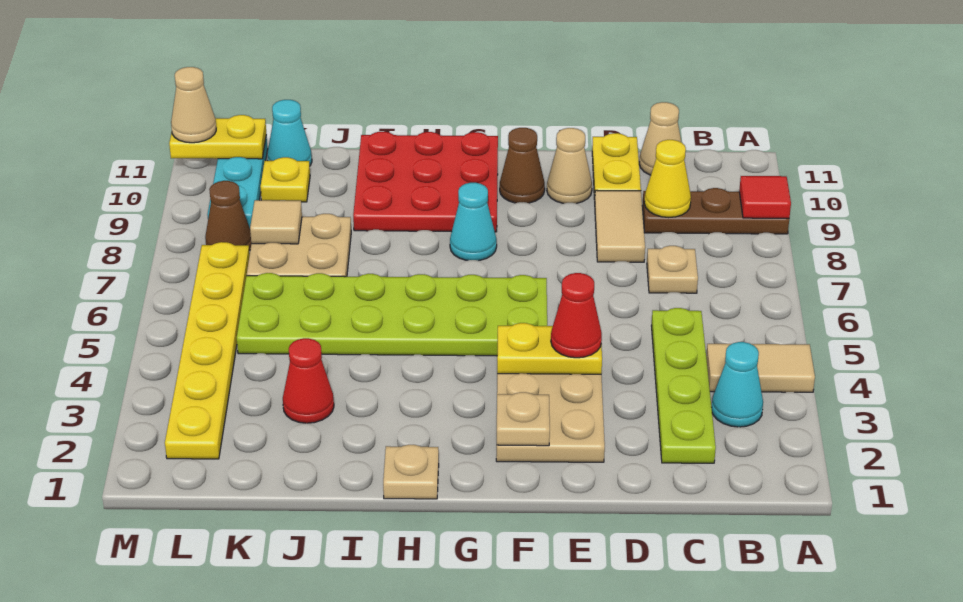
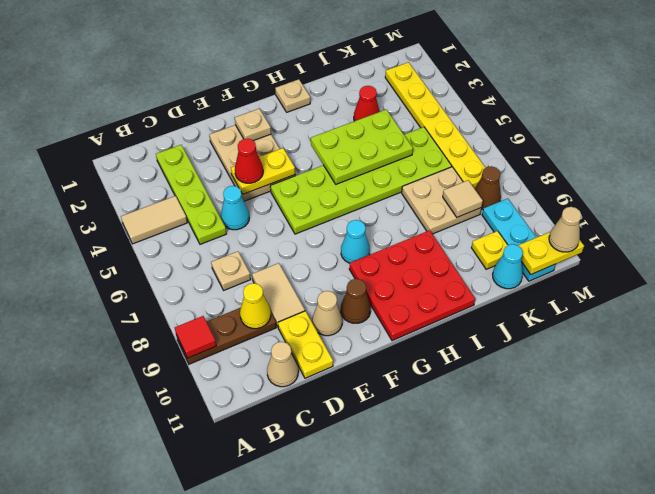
cyan cone B3 level 1 -> cyan cone D5 level 1
none -> lime plate H4:J5 level 2

